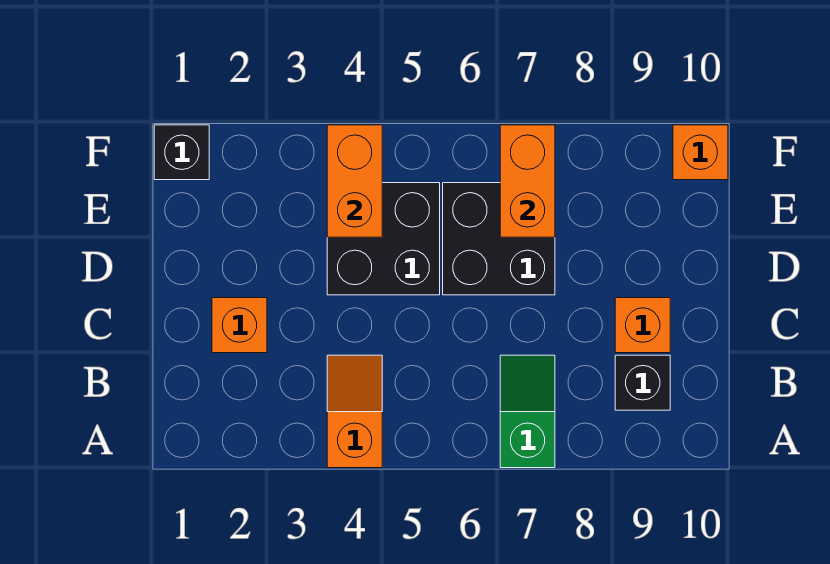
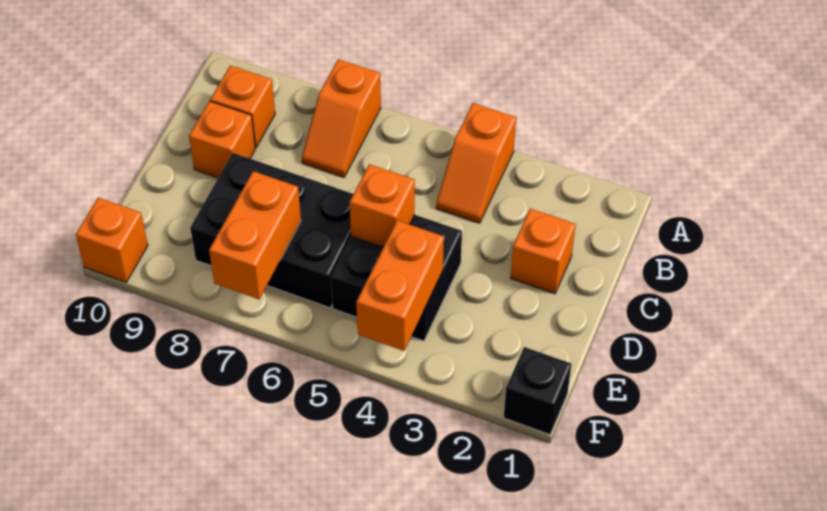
green slope A7:B7 level 1 top A -> orange slope A7:B7 level 1 top A
black brick B9 level 1 -> orange brick B9 level 1
none -> orange brick D5 level 2
black brick D6:E7 level 1 -> black brick D6:E8 level 1

